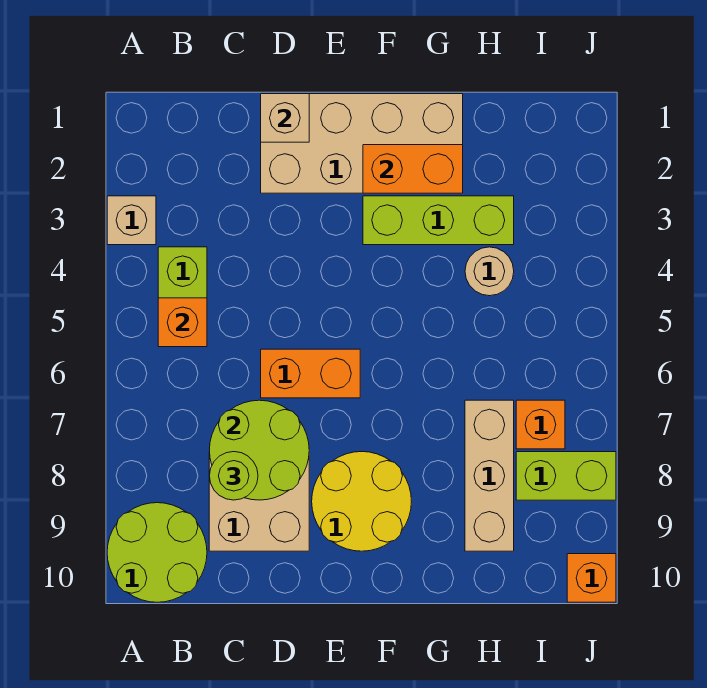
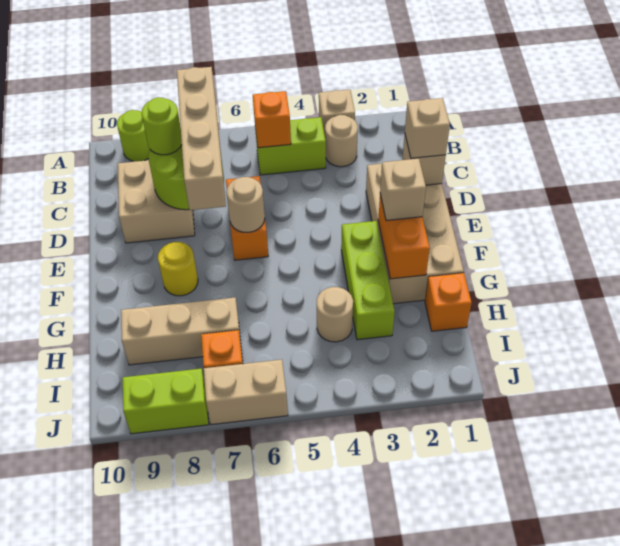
lime round brick A9:B10 level 1 -> lime round brick A9 level 1
none -> tan round brick B3 level 1
none -> tan brick B7:E7 level 3
none -> tan brick D1 level 3
none -> tan round brick E6 level 2
yellow round brick E8:F9 level 1 -> yellow round brick F8 level 1
none -> tan brick F2 level 3
lime brick I8:J8 level 1 -> lime brick J8:J9 level 1
none -> tan brick J6:J7 level 1
orange brick J10 level 1 -> orange brick H1 level 1

